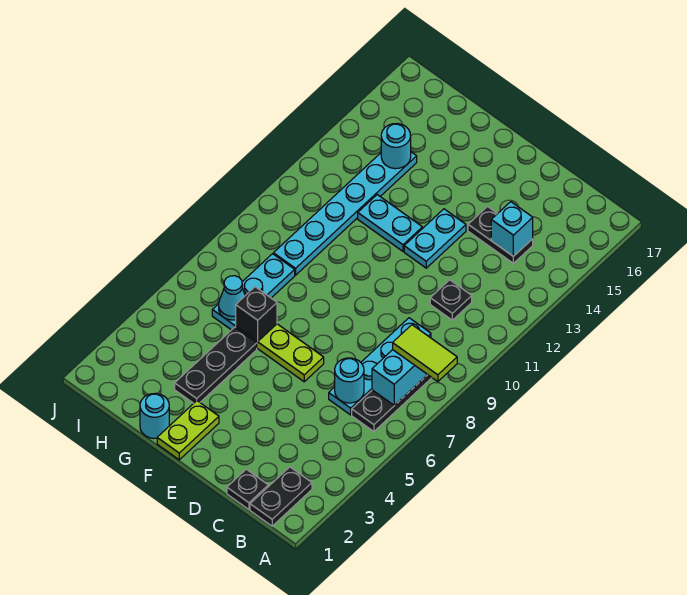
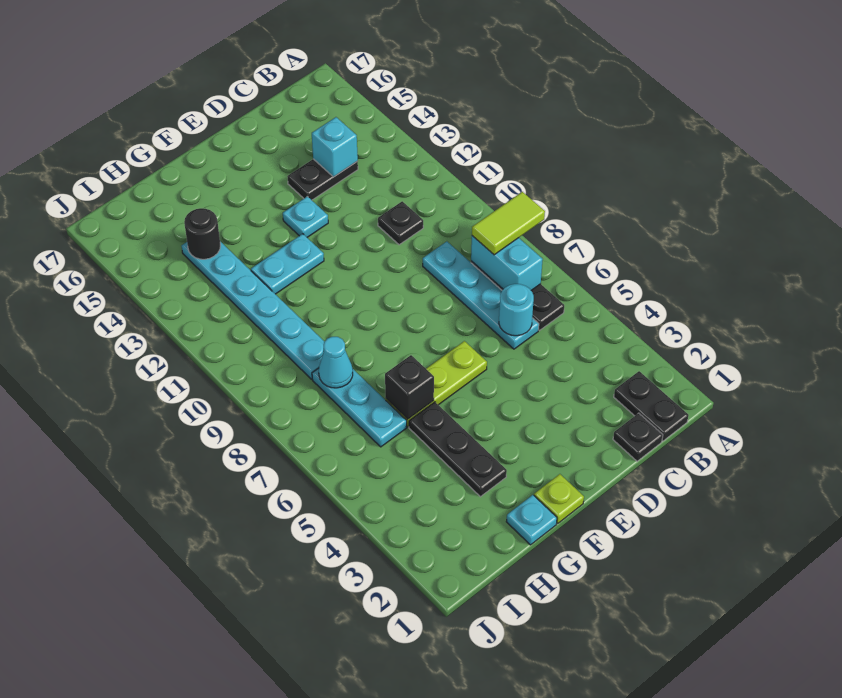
cyan plate E12:E13 level 1 -> cyan plate E13 level 1
lime plate F1:F2 level 1 -> lime plate F1 level 1
cyan round brick G1 level 1 -> cyan plate G1 level 1
cyan cone H6 level 2 -> cyan cone H8 level 2
cyan round brick H14 level 2 -> black round brick H14 level 2

